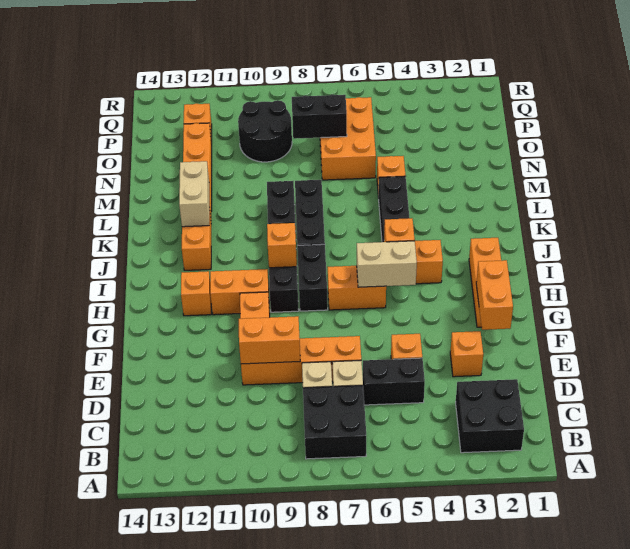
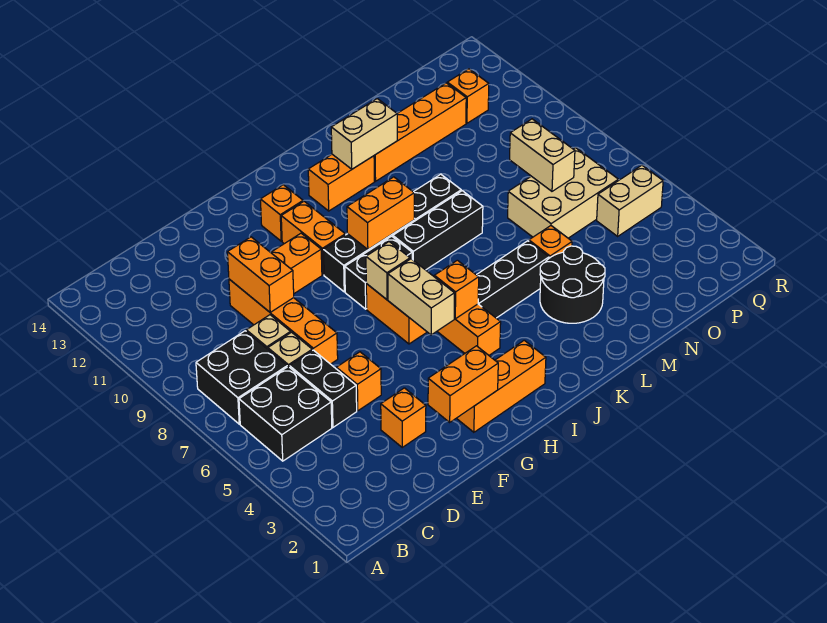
black brick B2:C3 level 1 -> black brick B5:C6 level 1
none -> tan brick H7 level 2
orange brick I9 level 2 -> orange brick I9:J9 level 2
orange brick N6:P7 level 1 -> tan brick N6:P7 level 1
black brick O7:O8 level 2 -> tan brick O7:O8 level 2
black round brick O9:P10 level 1 -> black round brick L3:M4 level 1
none -> tan brick P5:Q5 level 1

